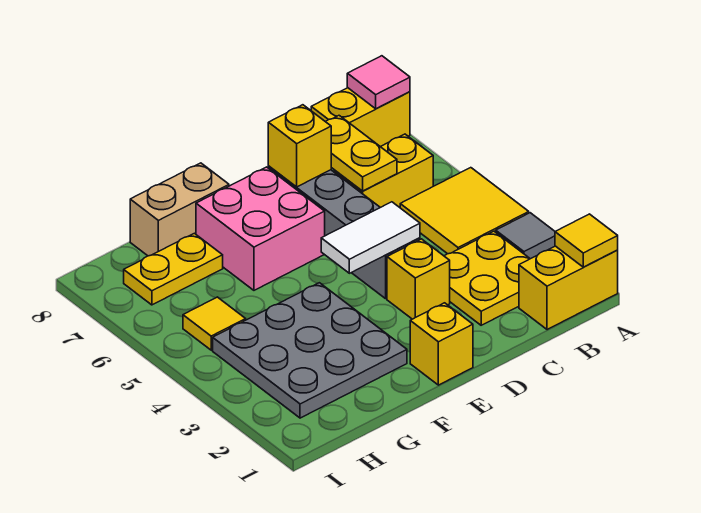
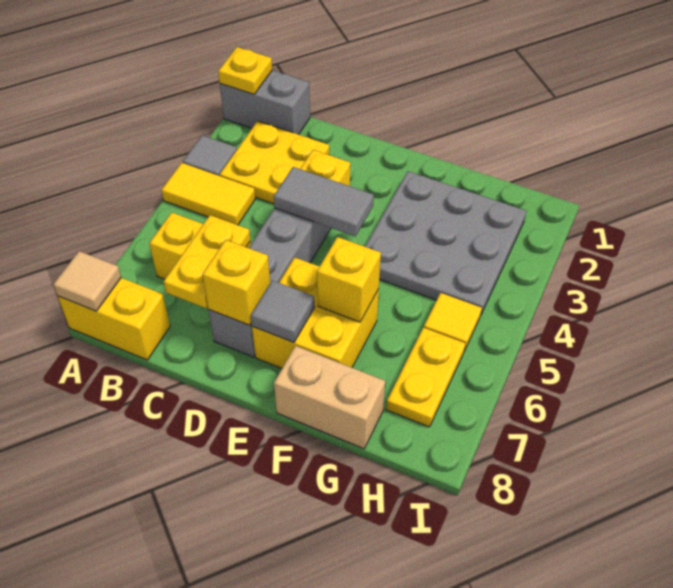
yellow brick A1:B1 level 1 -> grey brick A1:B1 level 1
yellow tile A1 level 2 -> yellow plate A1 level 2
yellow tile A4:B5 level 1 -> yellow tile A4:B4 level 1
pink tile A8 level 2 -> tan tile A8 level 2
white tile D4:E4 level 2 -> grey tile D4:E4 level 2
yellow brick E1 level 1 -> yellow brick F6 level 2
pink brick E6:F7 level 1 -> yellow brick E6:F7 level 1
none -> grey tile E7 level 2
yellow plate G7:H7 level 1 -> yellow plate H6:H7 level 1

